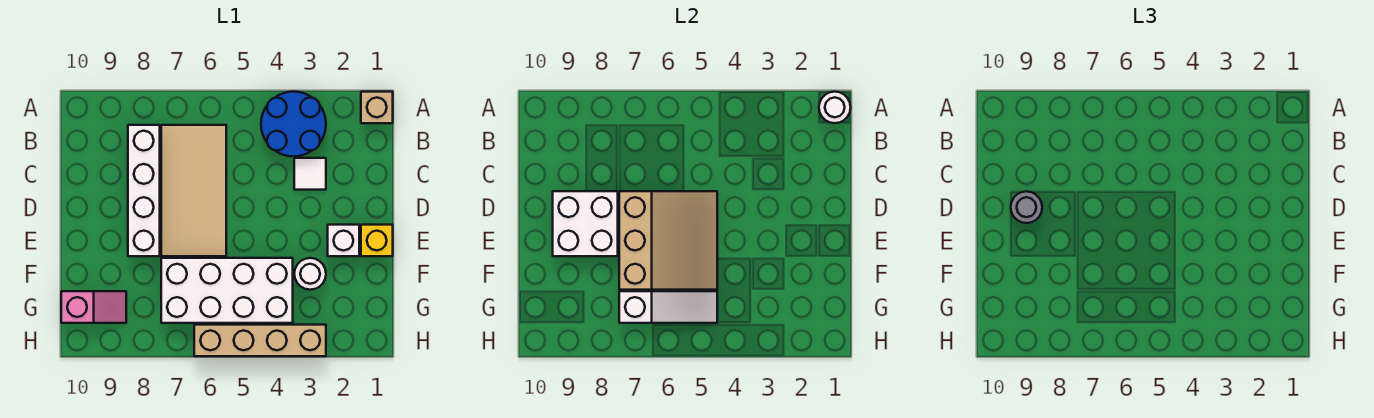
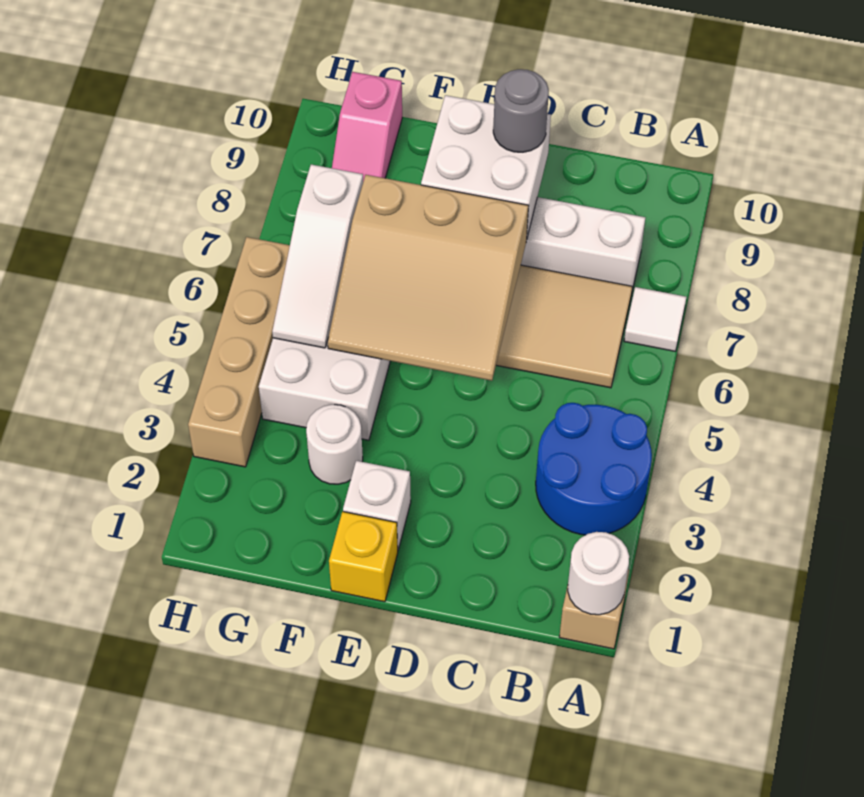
white tile C3 level 1 -> white tile A7 level 1

